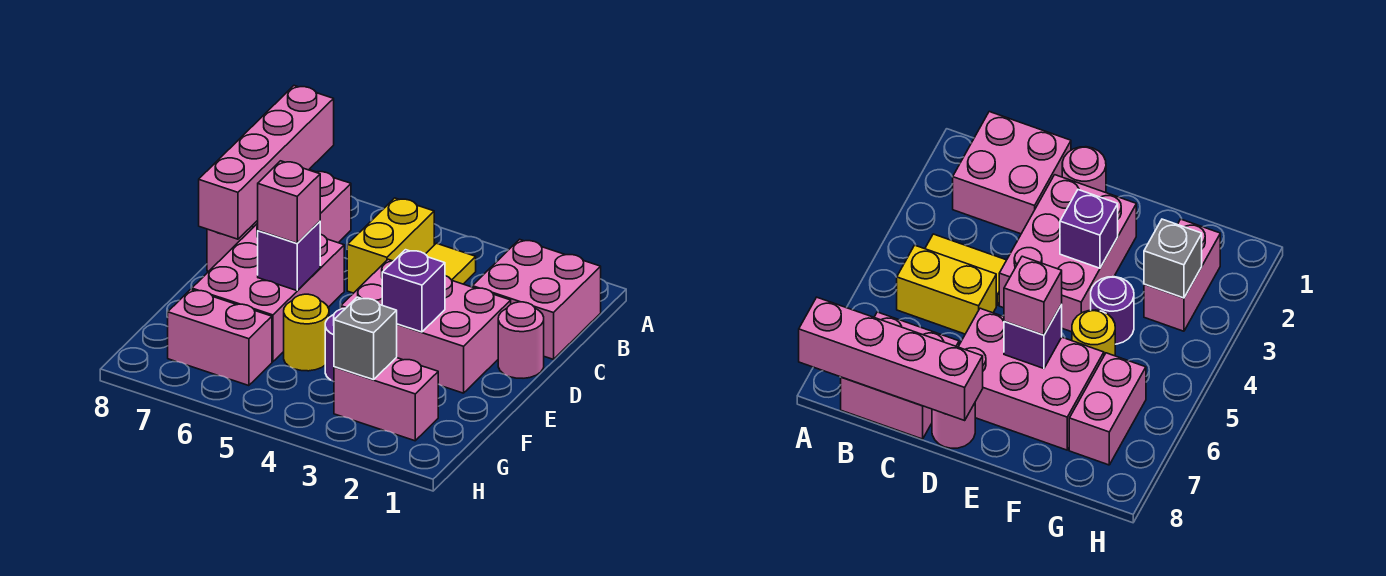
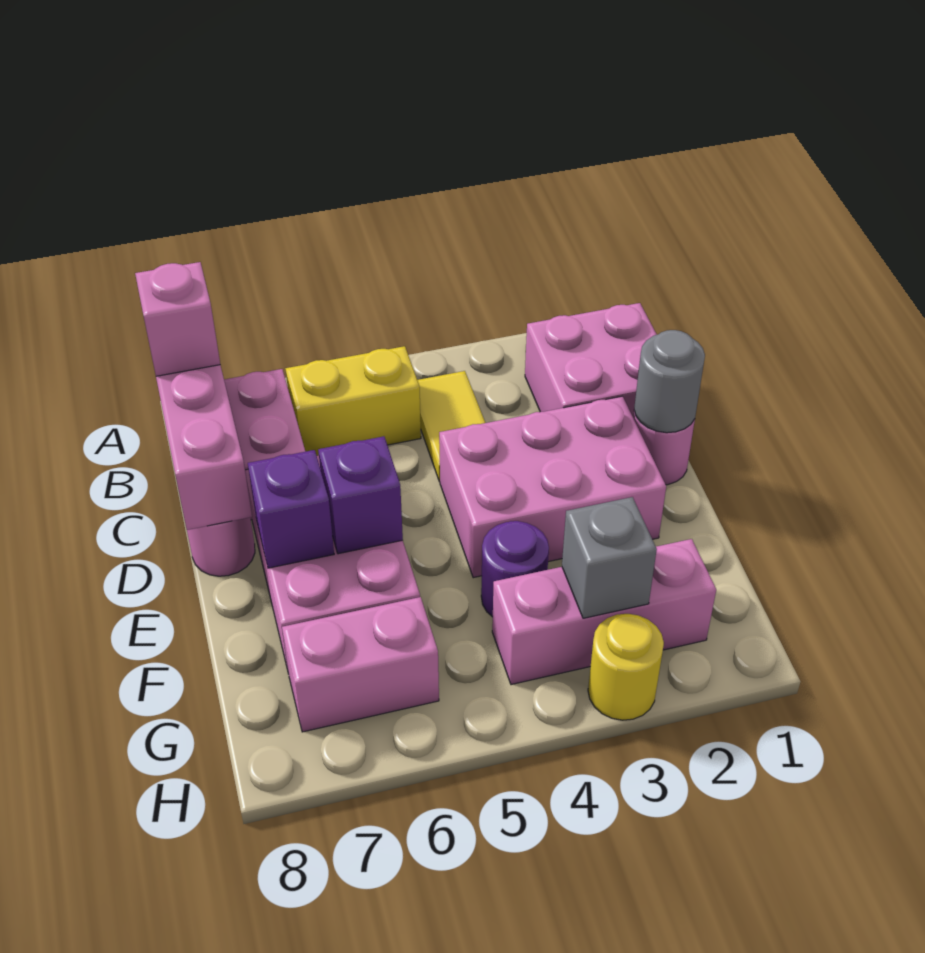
yellow brick B5:C5 level 1 -> yellow brick B5:B6 level 1
none -> grey round brick D1 level 2
purple brick E3 level 2 -> purple brick E7 level 2
pink brick E6 level 3 -> pink brick B8 level 3
yellow round brick F5 level 1 -> yellow round brick H3 level 1
pink brick G2:G3 level 1 -> pink brick G2:G4 level 1

